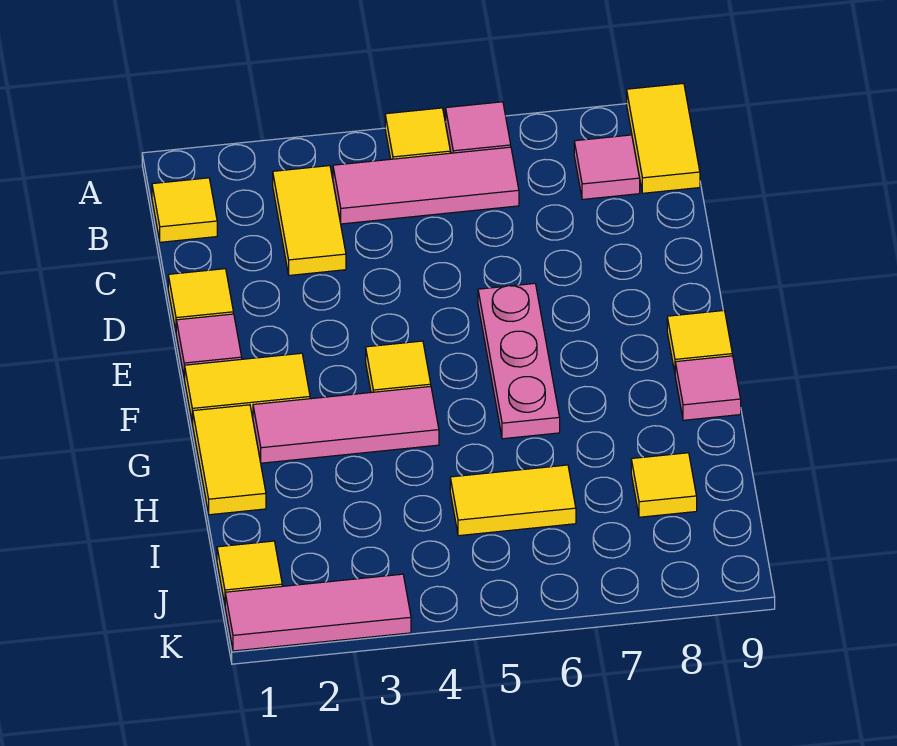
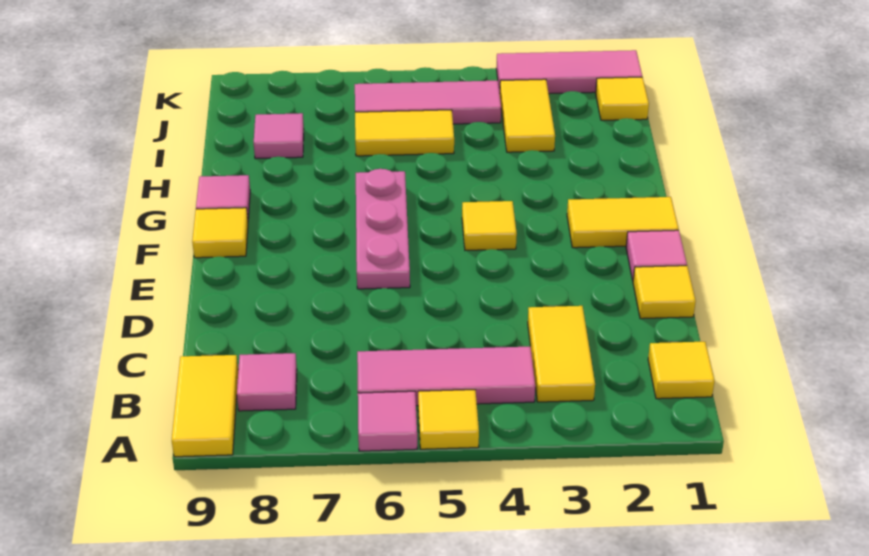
yellow tile G1:H1 level 1 -> yellow tile I3:J3 level 1
pink tile G2:G4 level 1 -> pink tile J4:J6 level 1
yellow tile I8 level 1 -> pink tile I8 level 1

